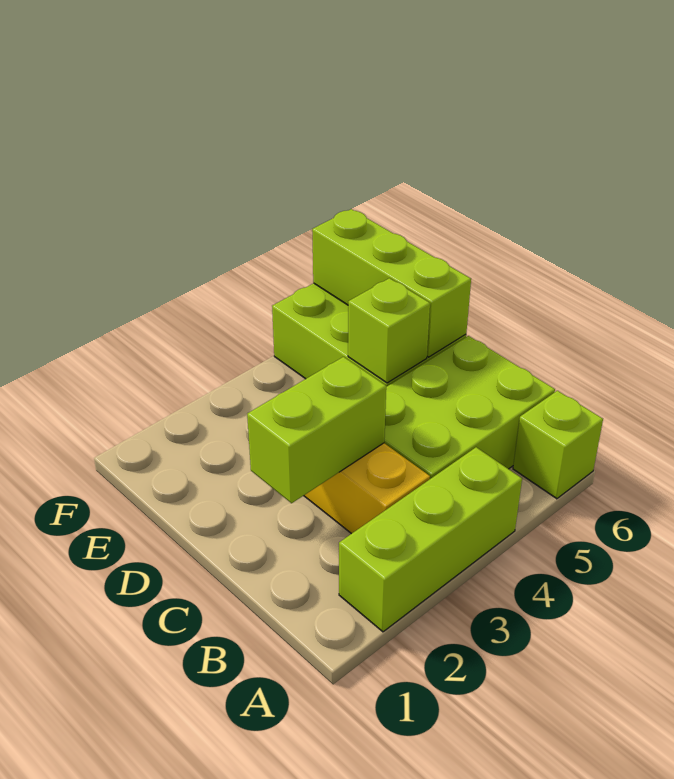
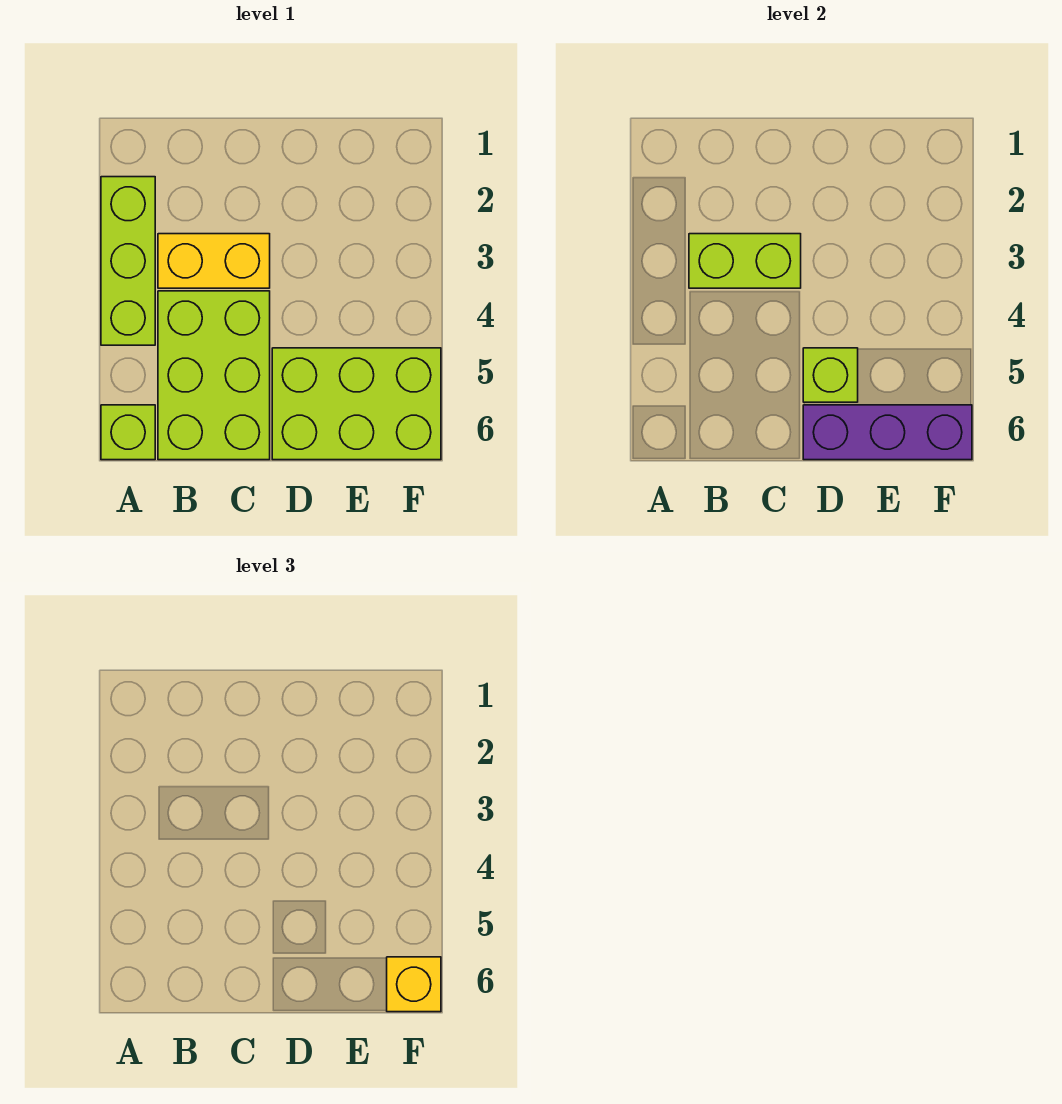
lime brick C2:C3 level 2 -> lime brick B3:C3 level 2
lime brick D6:F6 level 2 -> purple brick D6:F6 level 2
none -> yellow brick F6 level 3

